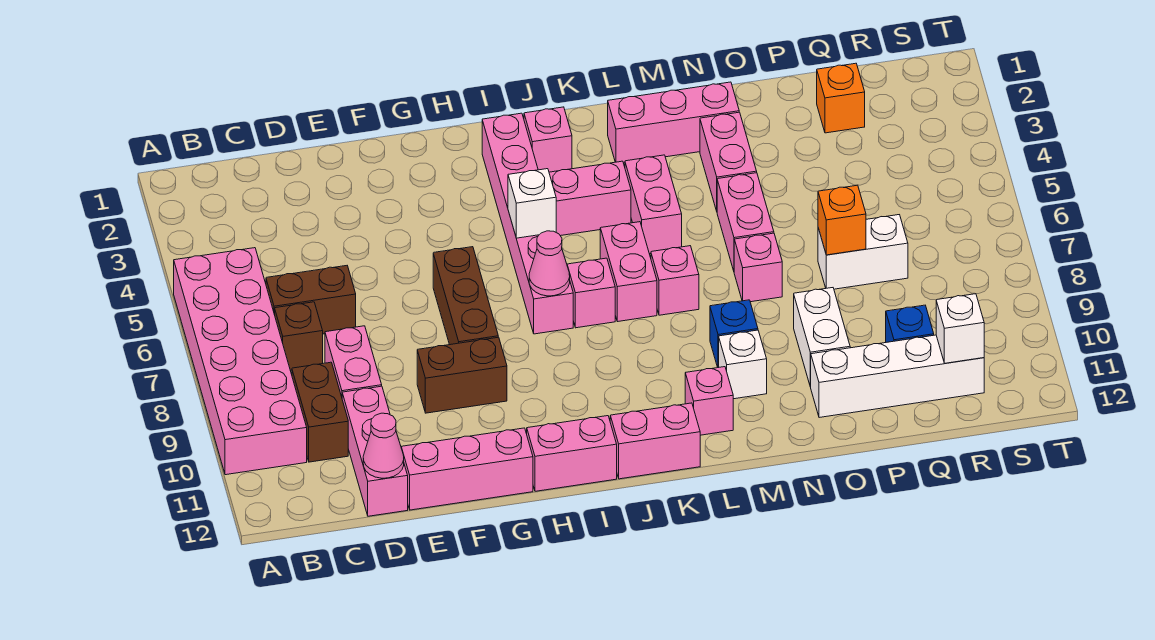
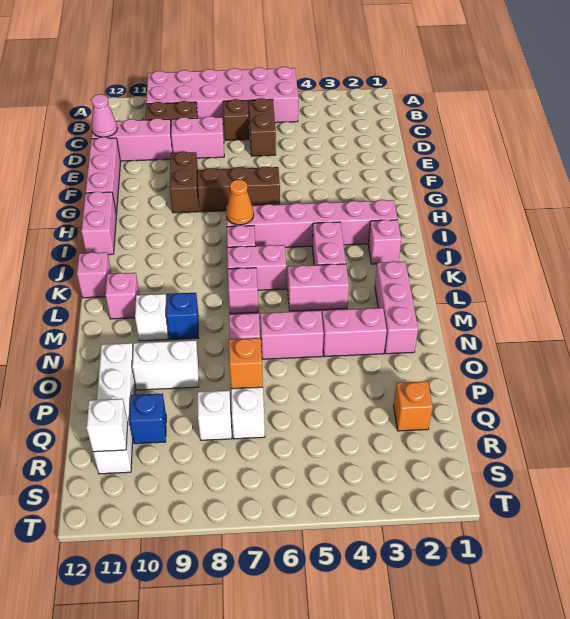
white brick I5 level 2 -> white brick Q8 level 1
pink cone I7 level 2 -> orange cone I7 level 2
pink brick J12:K12 level 1 -> pink brick K12 level 1

